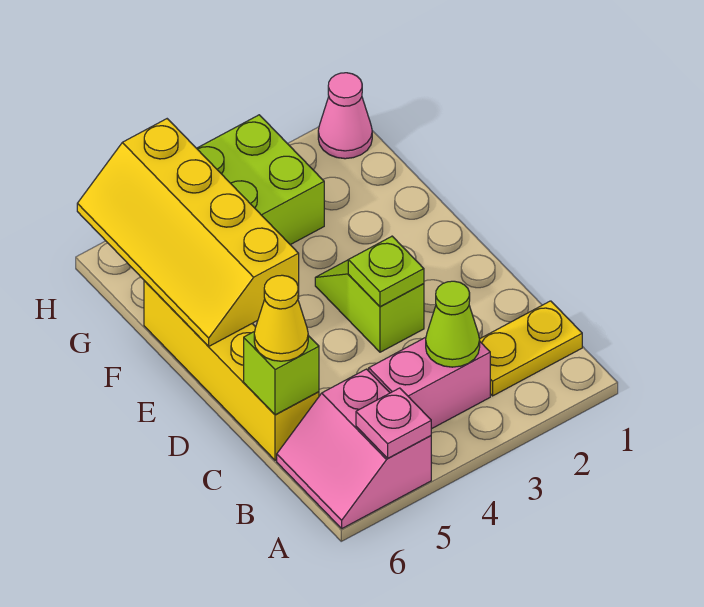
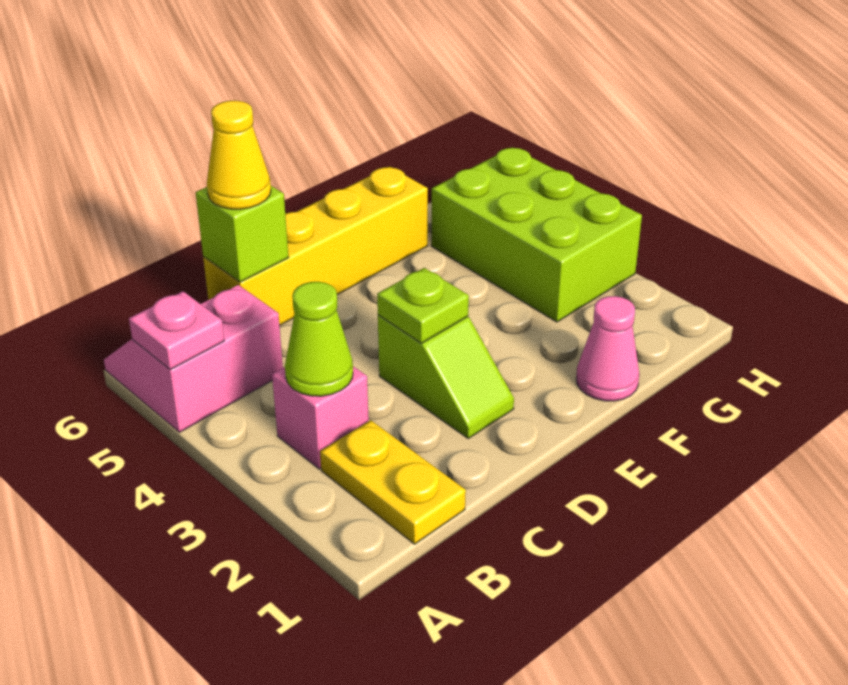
pink brick B3:B4 level 1 -> pink brick B3 level 1
lime slope D3:E3 level 1 top D -> lime slope D2:D3 level 1 top 3
yellow slope E5:H6 level 2 top 5 -> none
pink cone H1 level 1 -> pink cone F1 level 1

